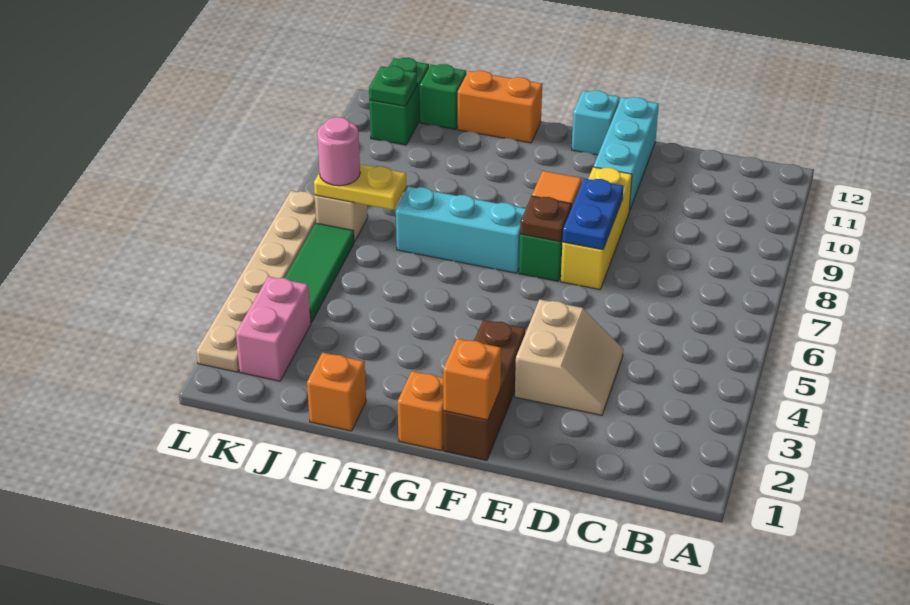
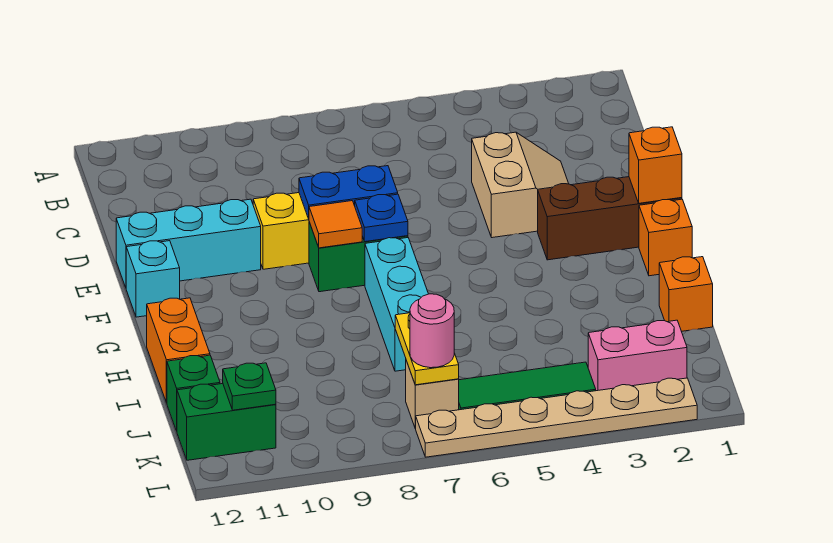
tan slope D3:E4 level 1 top E -> tan slope D3:E4 level 1 top 4
brown plate F7 level 2 -> blue plate F7 level 2

